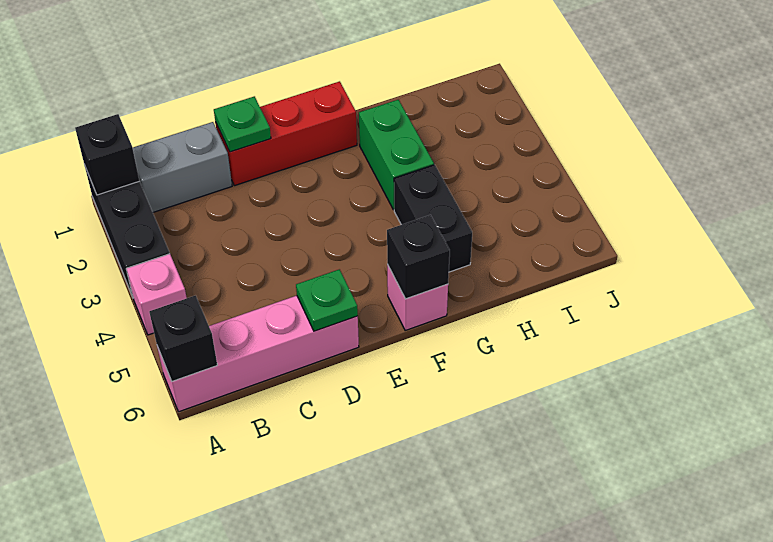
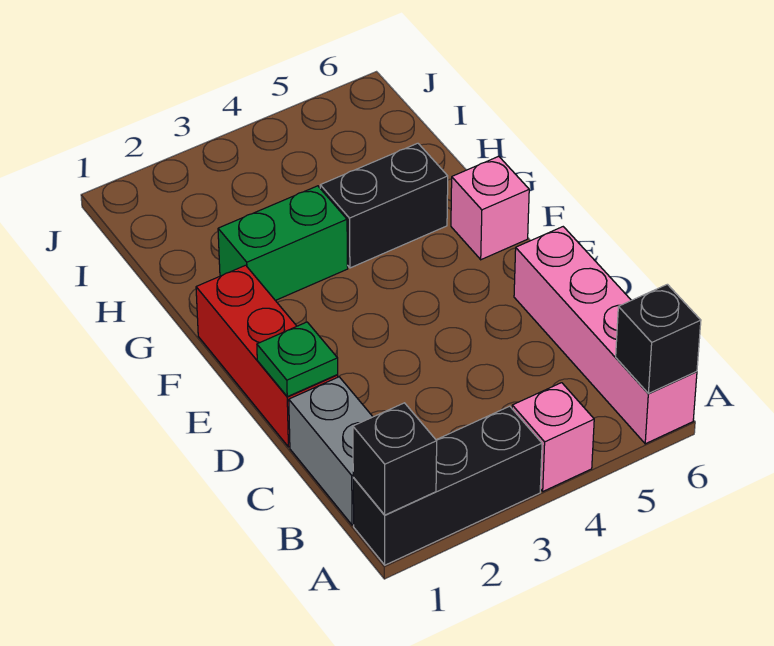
green plate D6 level 2 -> none
black brick F6 level 2 -> none

